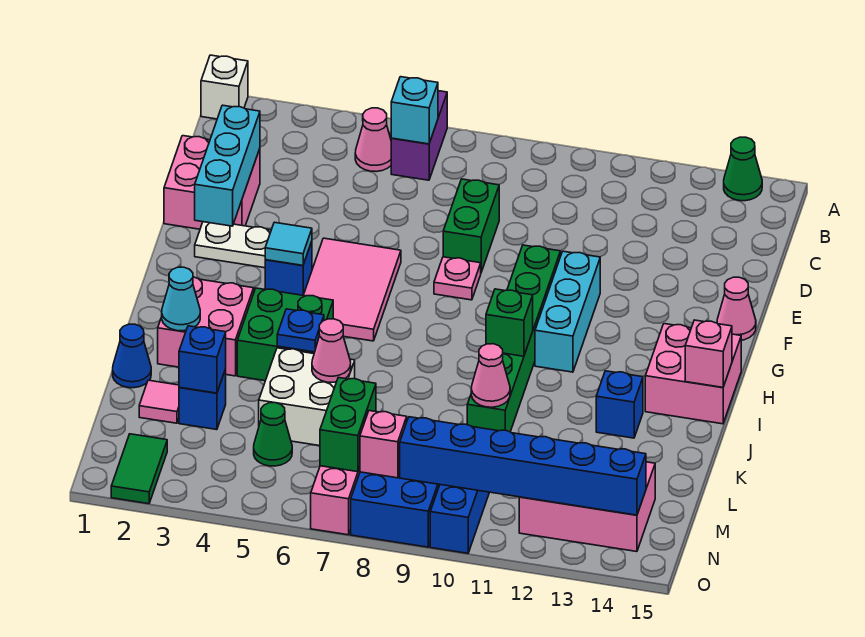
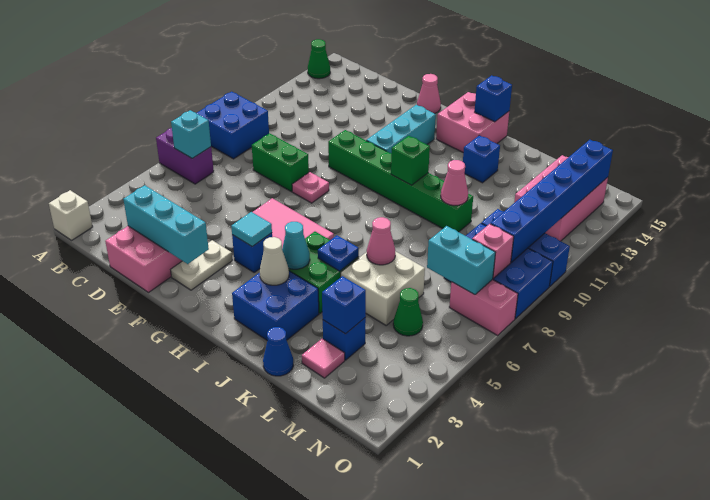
none -> blue brick A8:B9 level 1
pink cone B5 level 1 -> none
cyan brick F11:H11 level 1 -> cyan brick G11:G13 level 1
pink brick I2:J3 level 1 -> blue brick I2:J3 level 1
none -> white cone I3 level 2
pink brick I15 level 2 -> blue brick I15 level 2
cyan cone J2 level 2 -> cyan cone I4 level 2
green brick M7:N7 level 2 -> cyan brick M7:N7 level 2
green tile N2:O2 level 1 -> none

